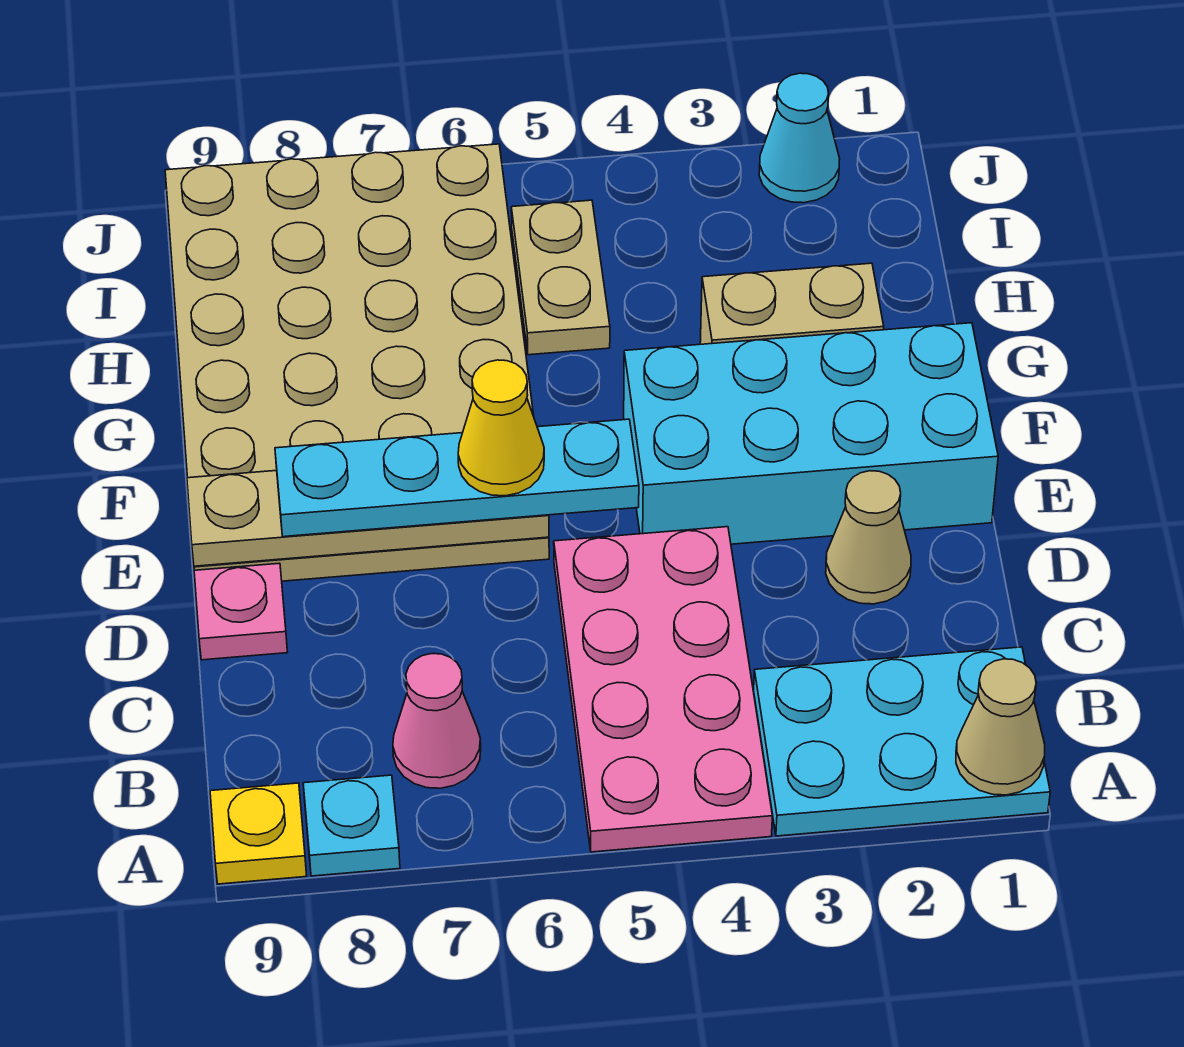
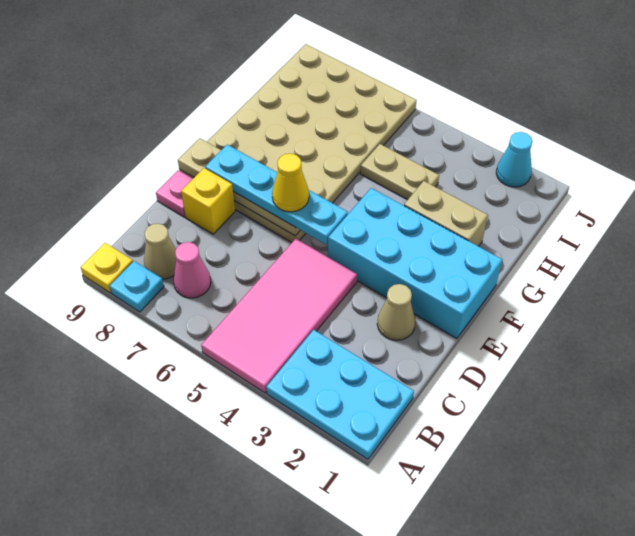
tan cone A1 level 2 -> tan cone B8 level 1
pink plate A4:D5 level 1 -> pink tile A4:D5 level 1
none -> yellow brick D8 level 1
tan plate H5:I5 level 1 -> tan plate H4:H5 level 1

